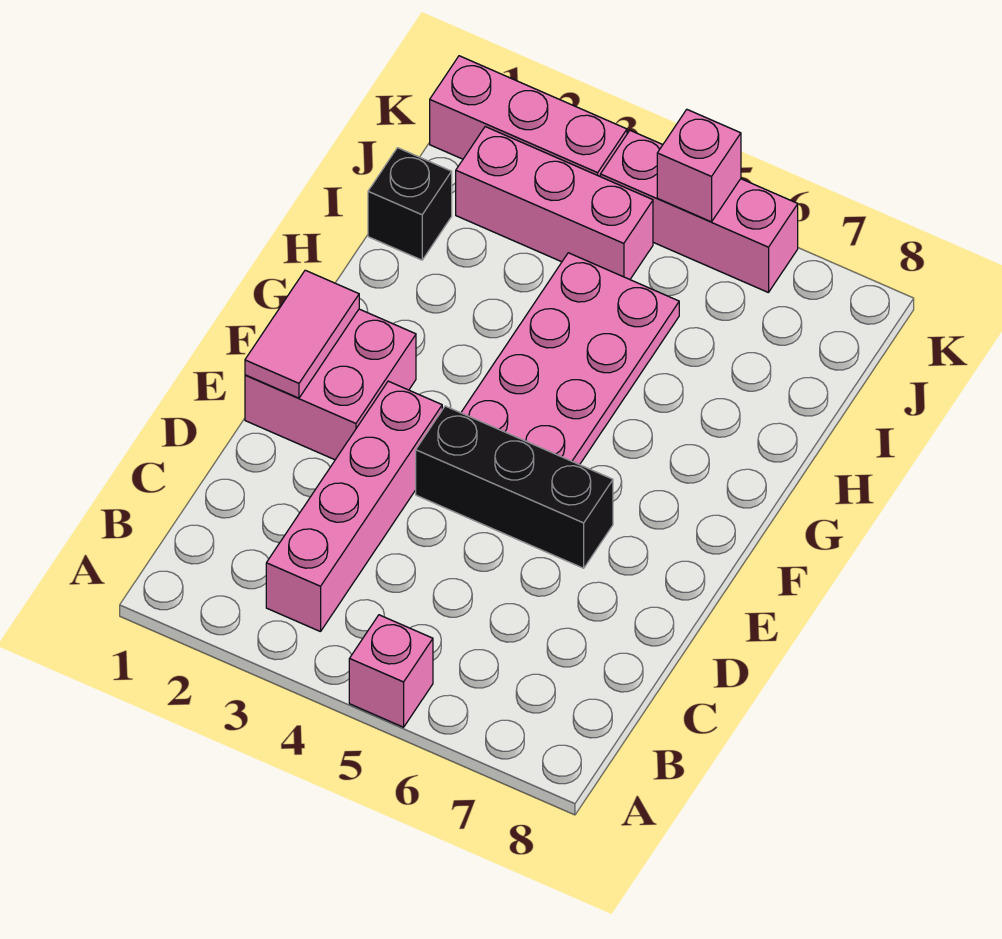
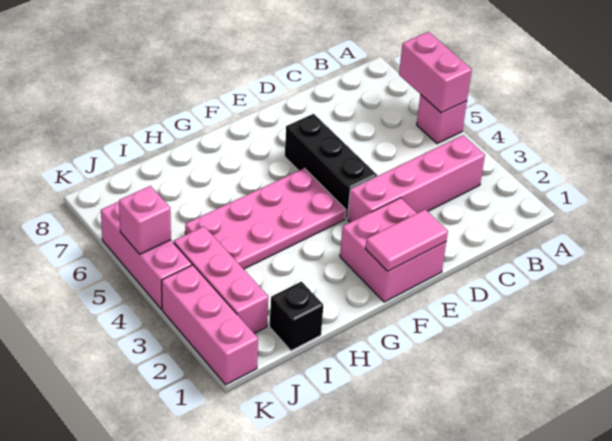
none -> pink brick A5:A6 level 2

